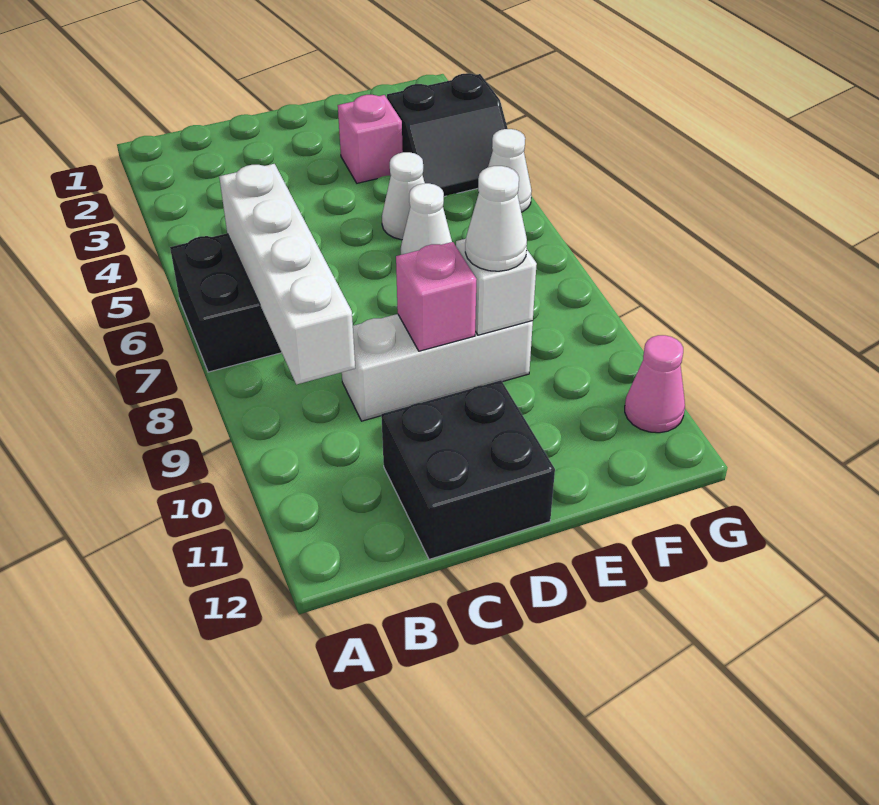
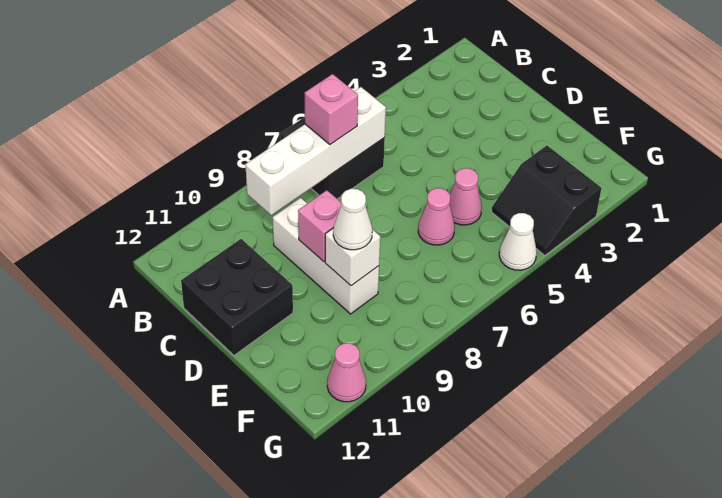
pink brick E3 level 1 -> pink brick B7 level 3
white cone E5 level 1 -> pink cone E5 level 1
white cone E6 level 1 -> pink cone E6 level 1

